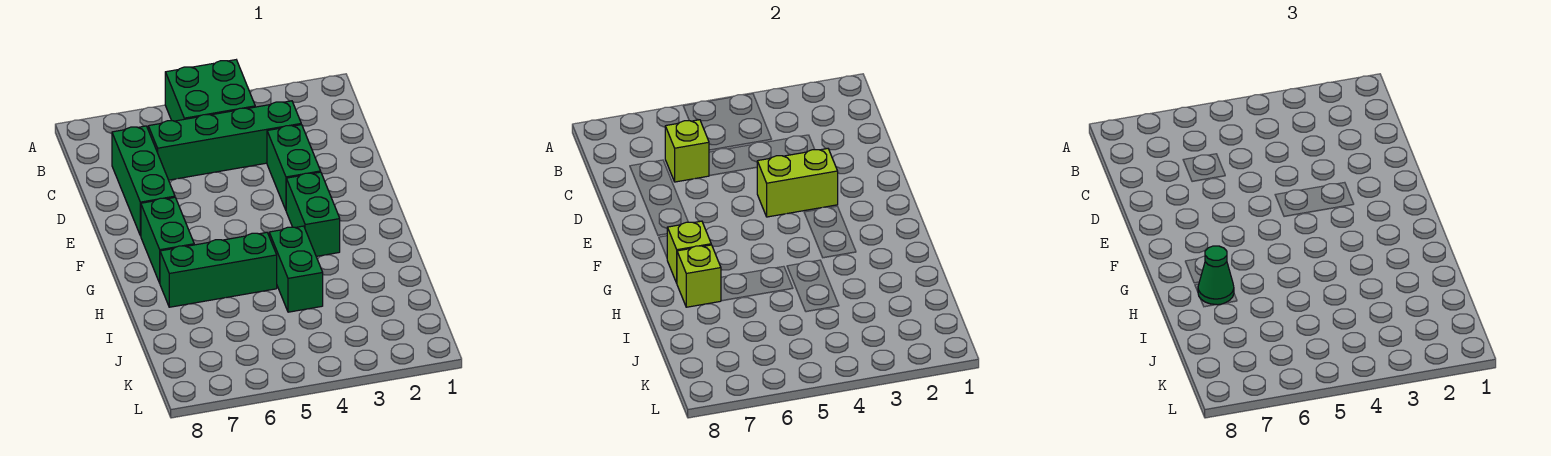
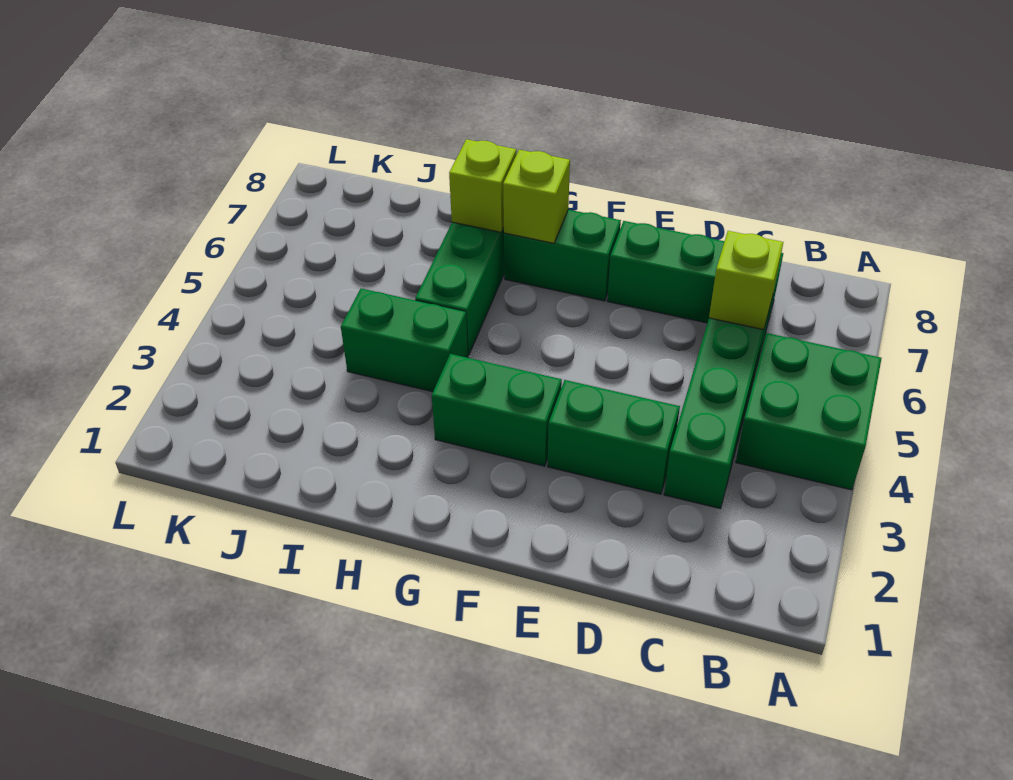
lime brick E3:E4 level 2 -> none
green cone H7 level 3 -> none

